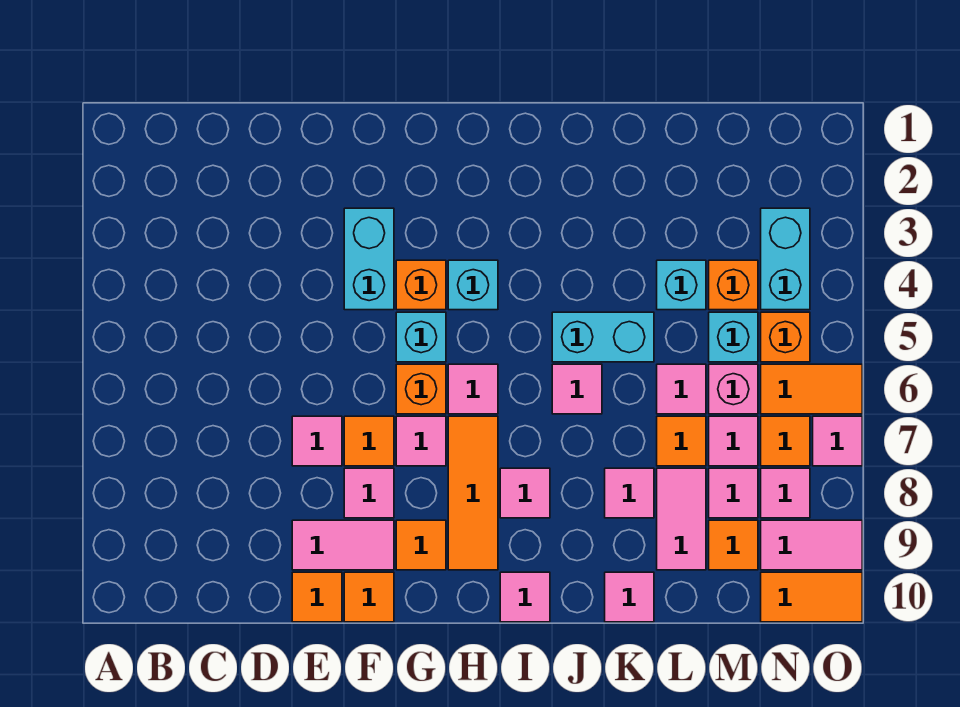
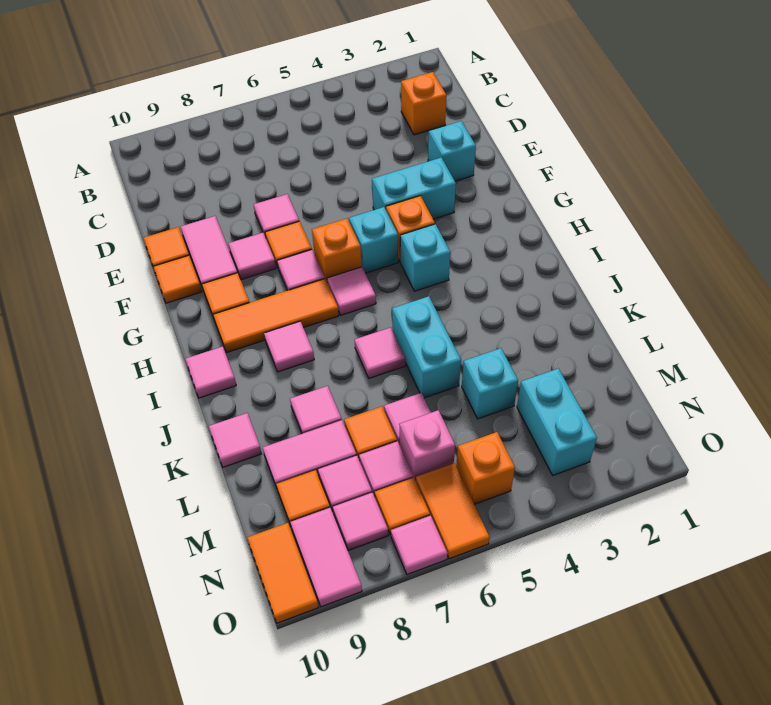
orange brick M4 level 1 -> orange brick C2 level 1
cyan brick M5 level 1 -> cyan brick E2 level 1
cyan brick N3:N4 level 1 -> cyan brick M3:N3 level 1

